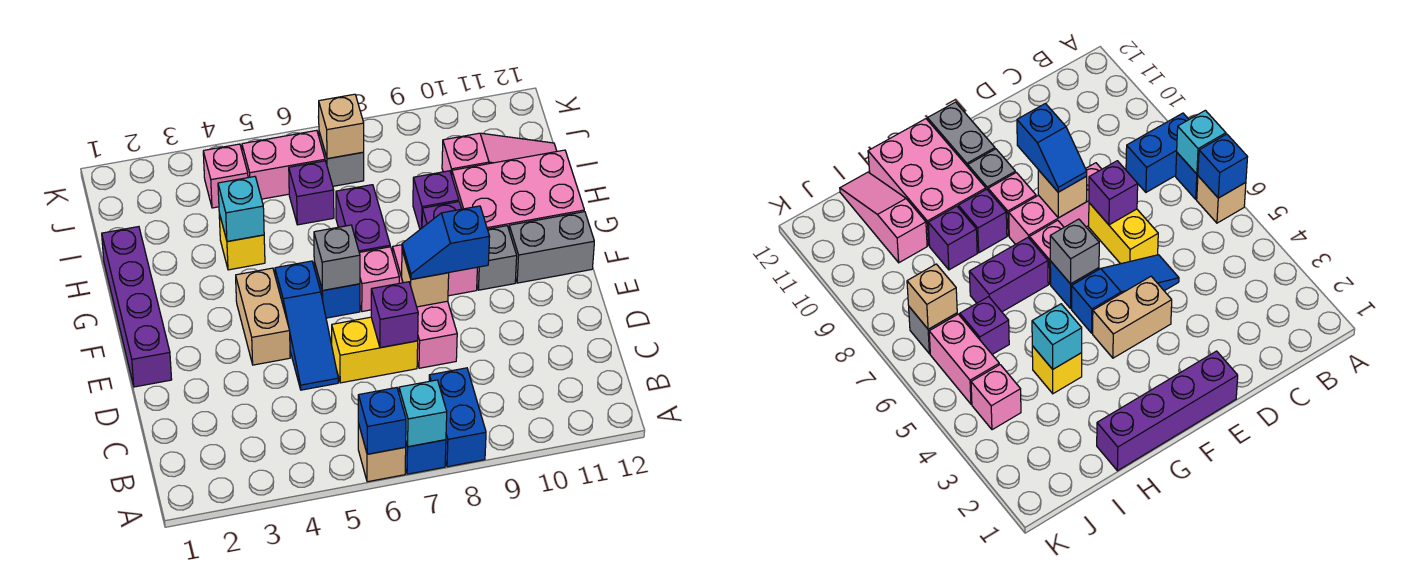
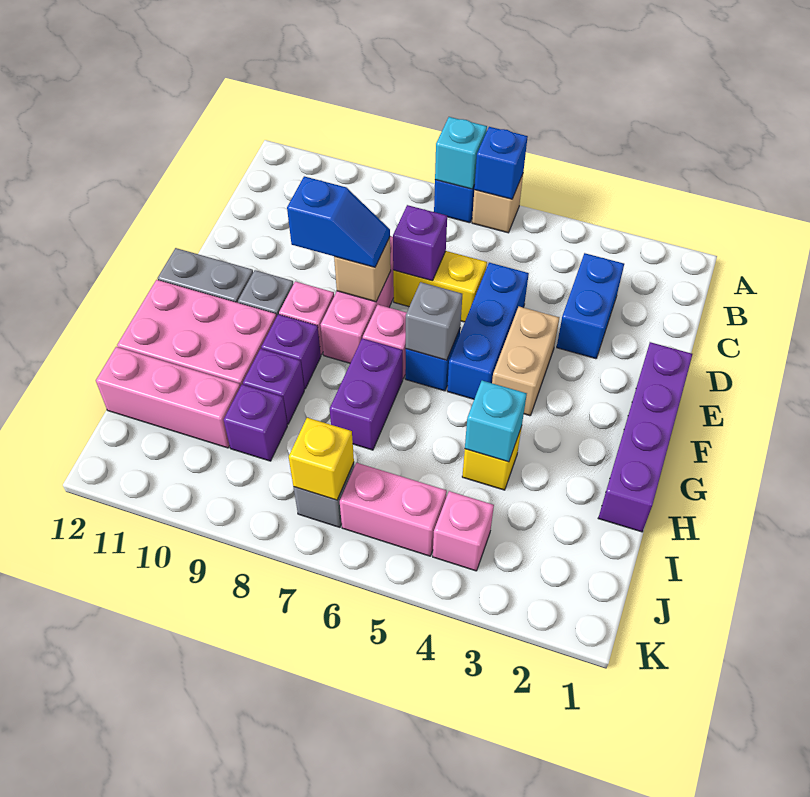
blue brick A8:B8 level 1 -> blue brick C3:D3 level 1
blue slope D5:F5 level 1 top F -> blue brick D5:F5 level 1
purple brick I6 level 1 -> purple brick I9 level 1
pink slope I10:I12 level 1 top 10 -> pink brick I10:I12 level 1
tan brick J7 level 2 -> yellow brick J7 level 2

